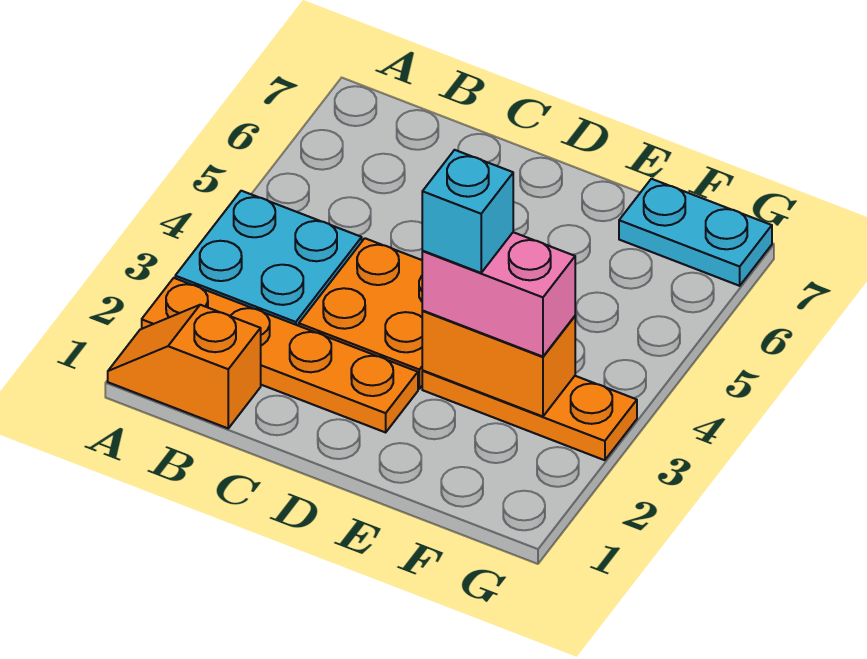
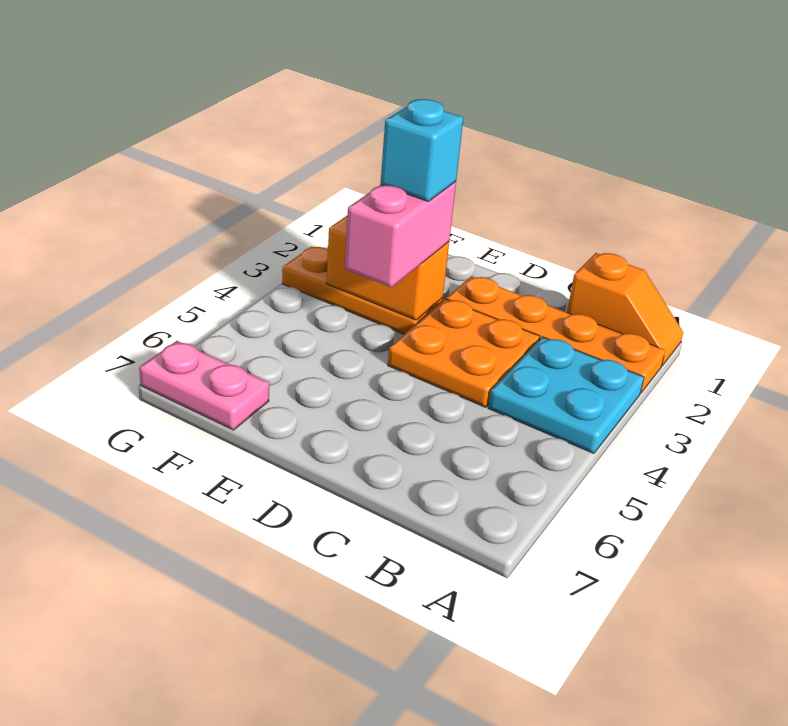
pink brick E3:F3 level 3 -> pink brick E3:E4 level 3
cyan plate F7:G7 level 1 -> pink plate F7:G7 level 1

